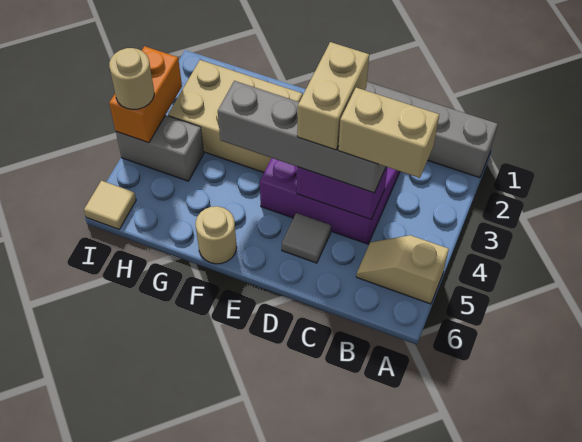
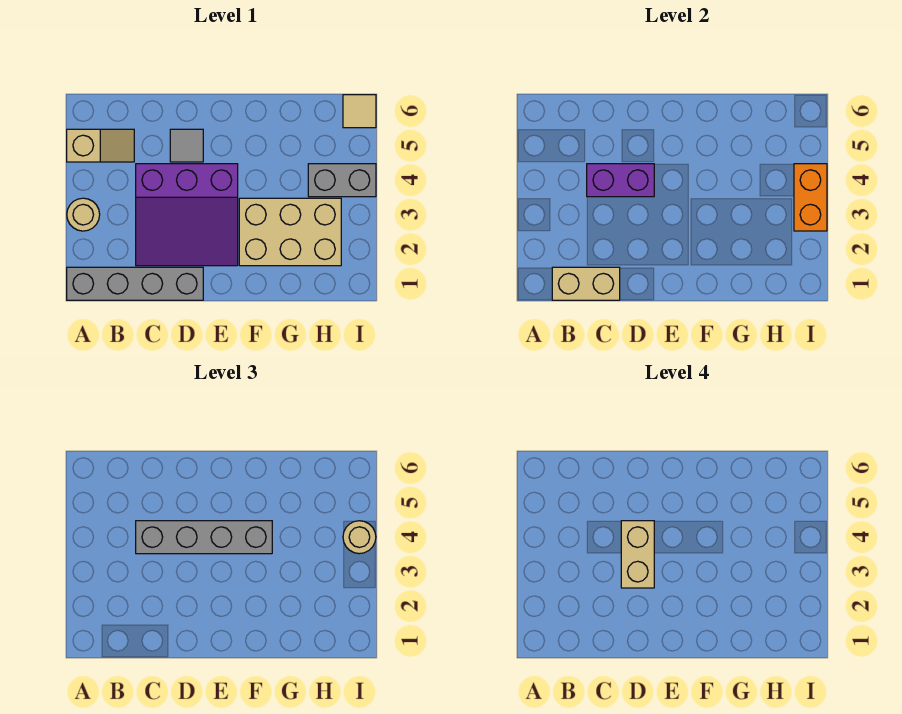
tan brick B4:C4 level 4 -> tan brick B1:C1 level 2
tan round brick F6 level 1 -> tan round brick A3 level 1

